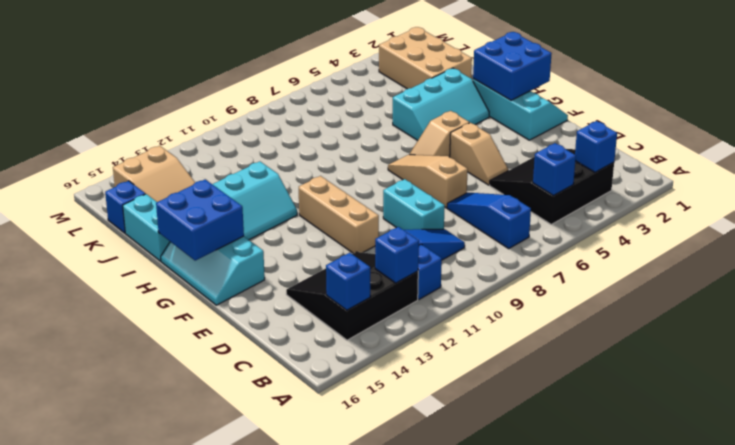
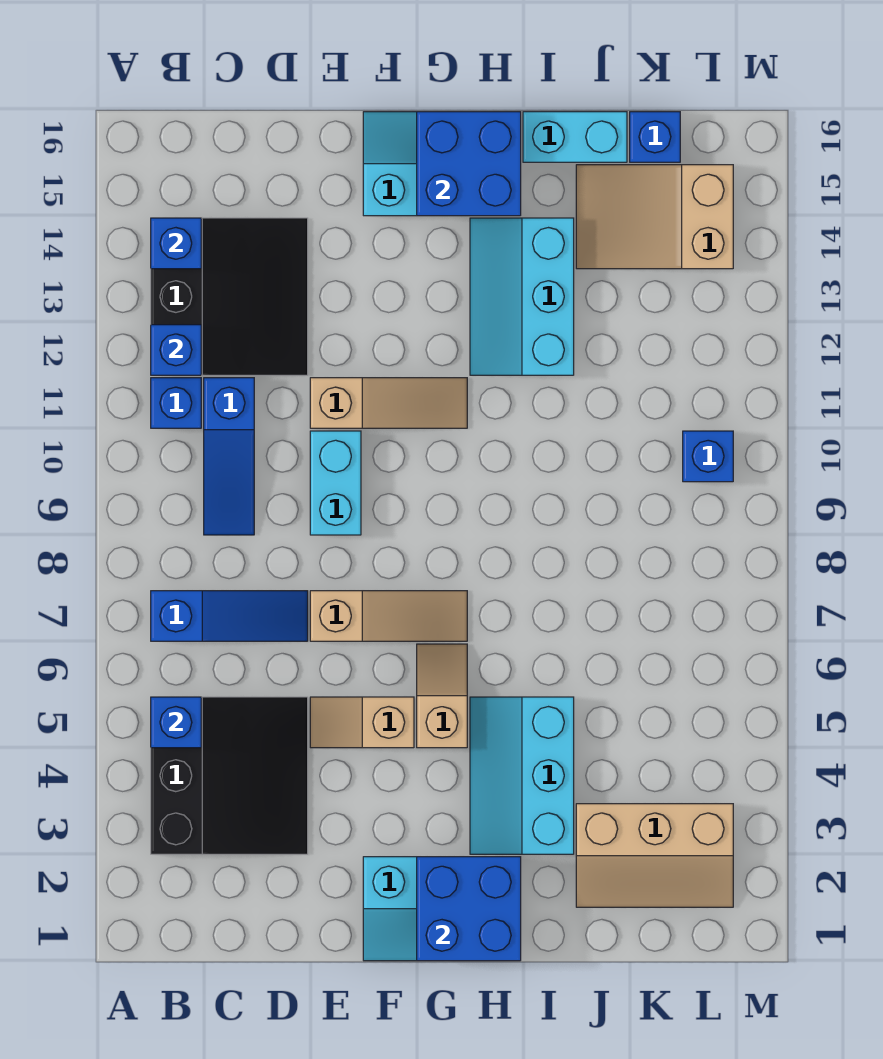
blue brick B3 level 2 -> blue brick L10 level 1
cyan brick D9:E9 level 1 -> cyan brick E9:E10 level 1
tan brick E11:G11 level 1 -> tan slope E11:G11 level 1 top E
tan brick J2:L3 level 1 -> tan slope J2:L3 level 1 top 3

